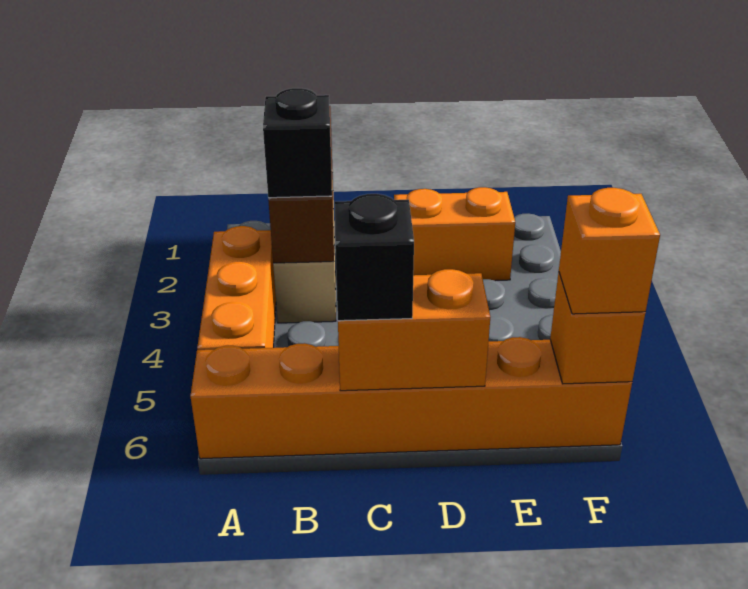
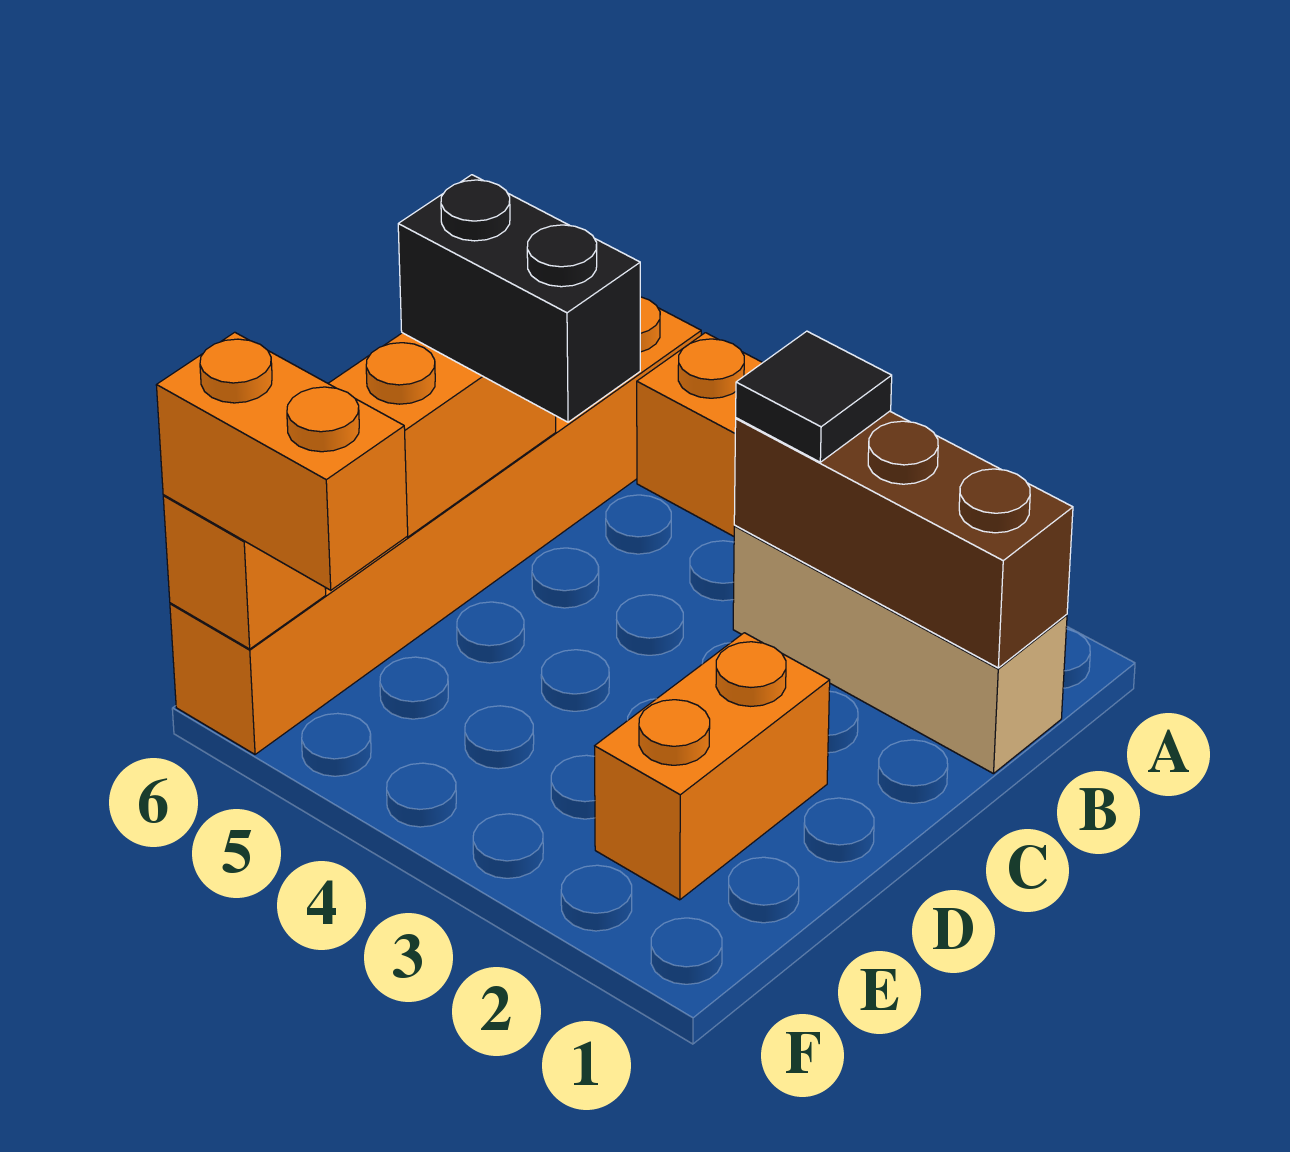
black brick B3 level 3 -> black tile B3 level 3
black brick C6 level 3 -> black brick C5:C6 level 3
orange brick F6 level 3 -> orange brick F5:F6 level 3

